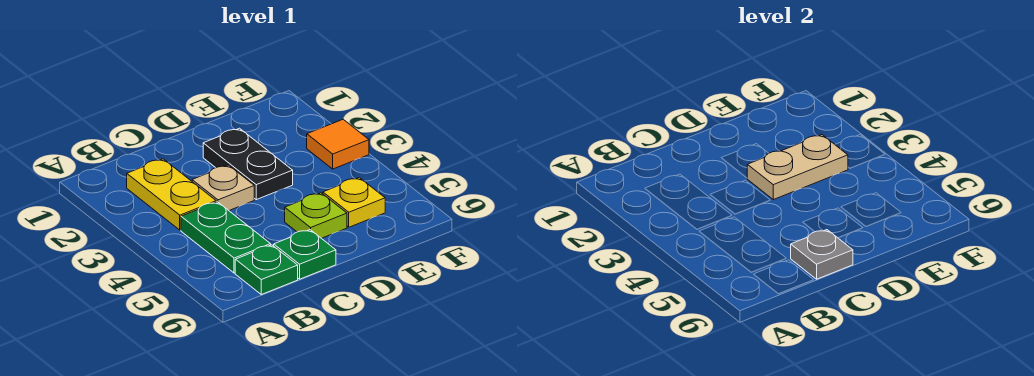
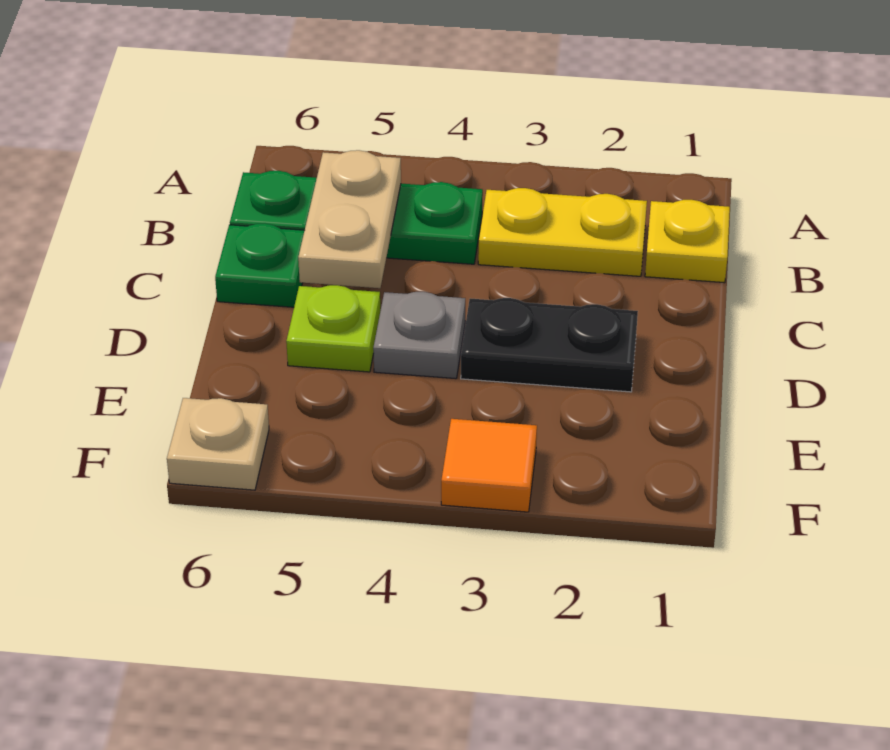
tan plate C3 level 1 -> tan plate F6 level 1
grey plate C6 level 2 -> grey plate D4 level 1
tan plate D3:E3 level 2 -> tan plate B5:C5 level 2
yellow plate E5 level 1 -> yellow plate B1 level 1

